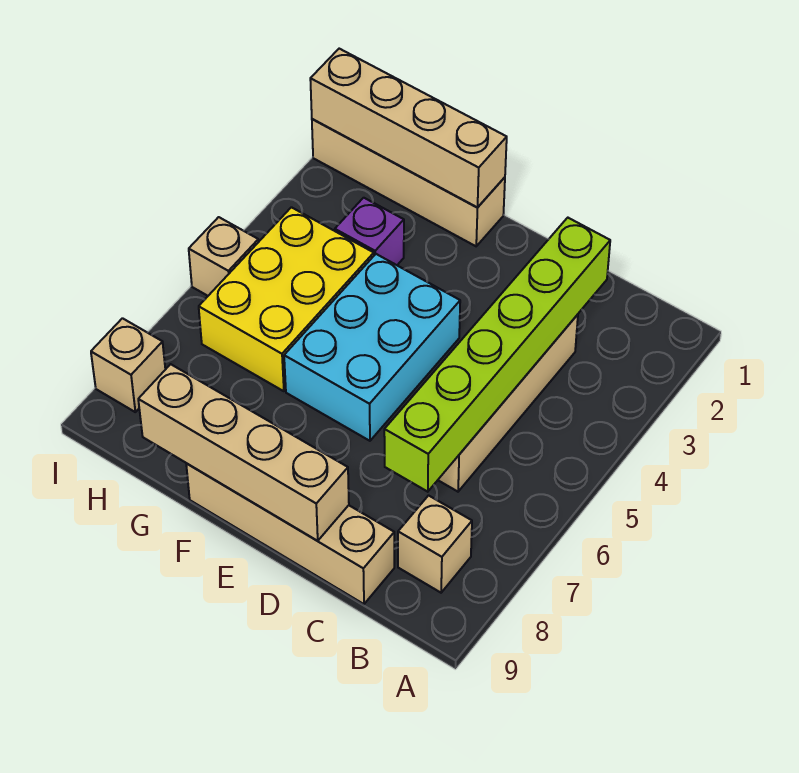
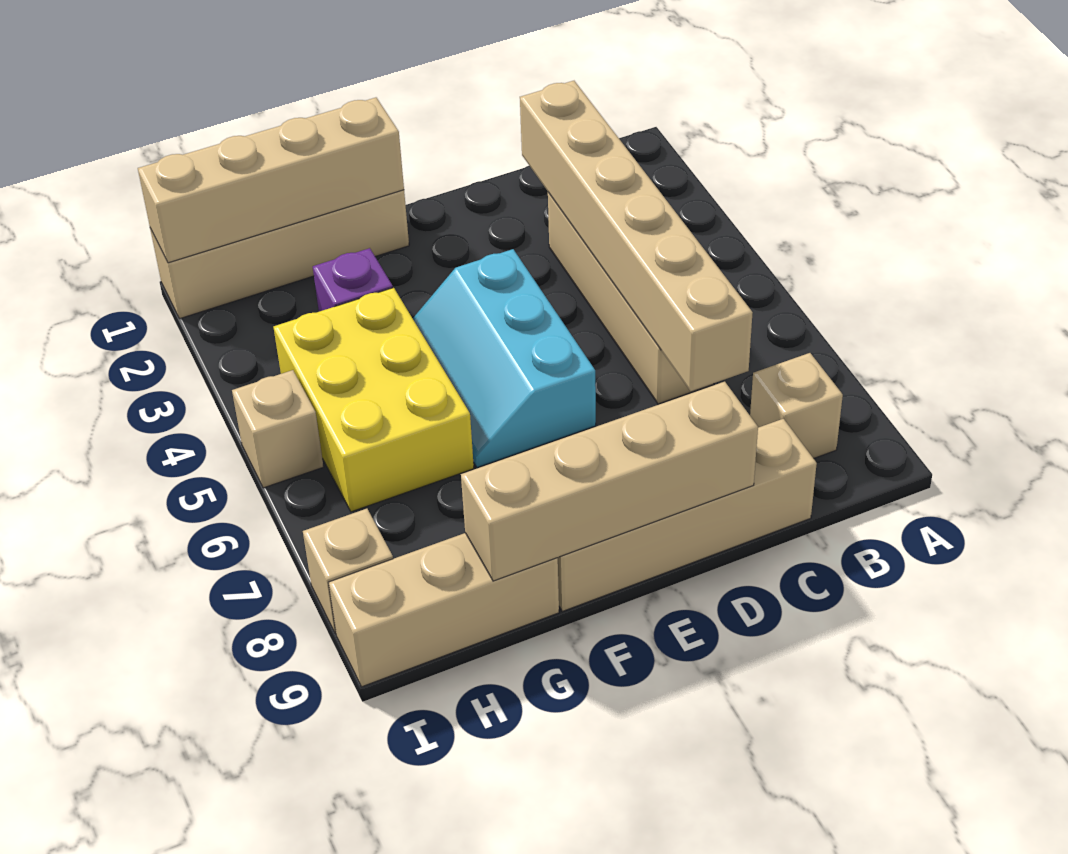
lime brick C2:C7 level 2 -> tan brick C2:C7 level 2
cyan brick E4:F6 level 1 -> cyan slope E4:F6 level 1 top E
none -> tan brick G9:I9 level 1

